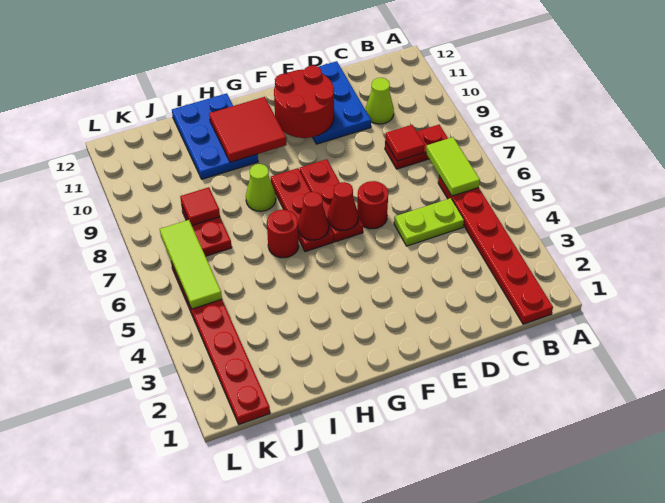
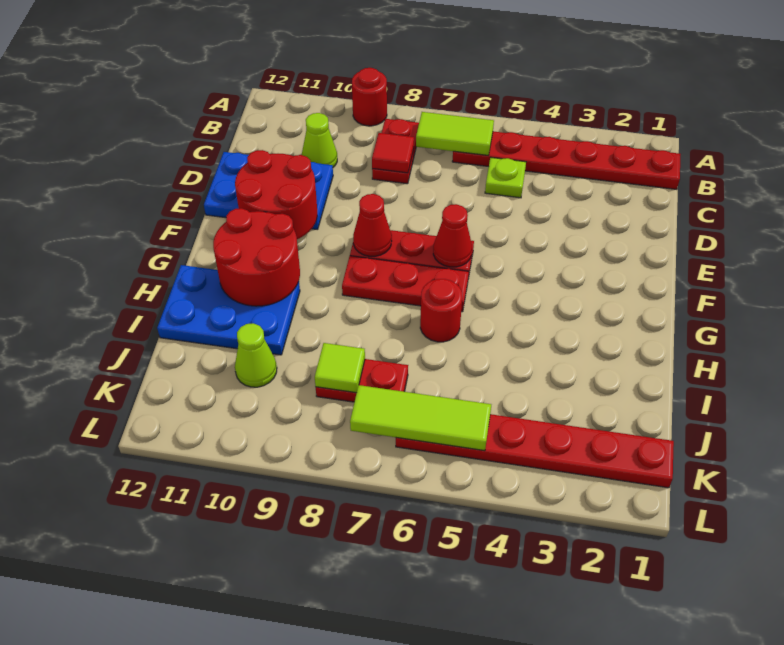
lime plate C5:D5 level 1 -> lime plate C5 level 1
red round brick E6 level 1 -> red round brick A9 level 1
red cone G6 level 2 -> red cone F8 level 2
red tile G10:H11 level 2 -> red round brick G10:H11 level 2
lime cone H8 level 1 -> lime cone J10 level 1
red tile J8 level 2 -> lime tile J8 level 2

